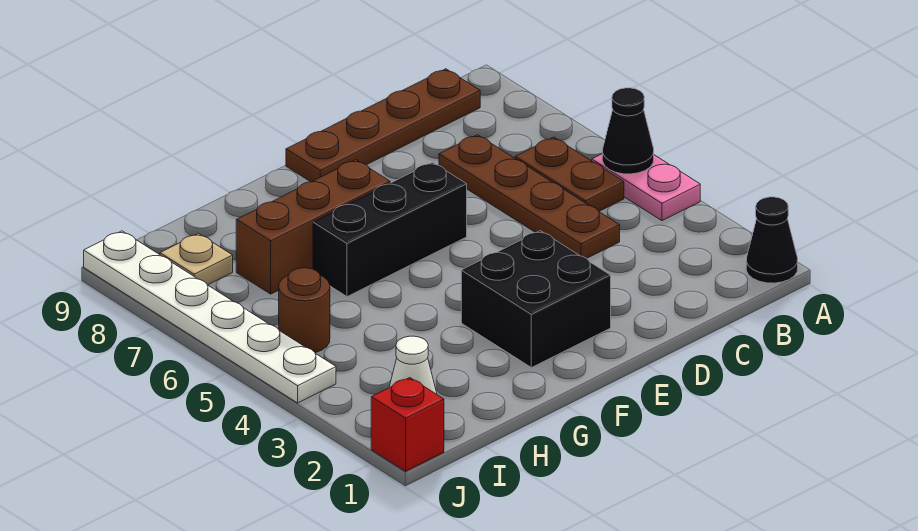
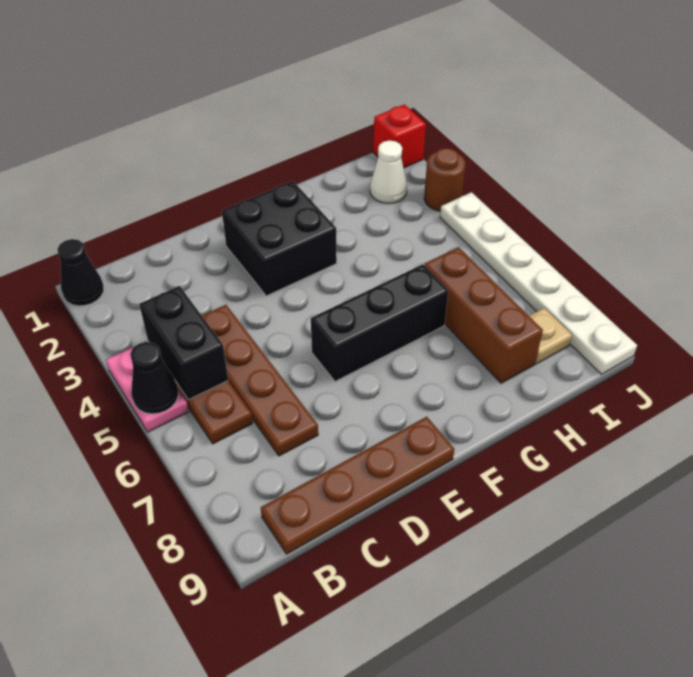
none -> black brick B4:B5 level 2
brown brick F7:H7 level 1 -> brown brick H6:H8 level 1
brown round brick I5 level 1 -> brown round brick J3 level 1

